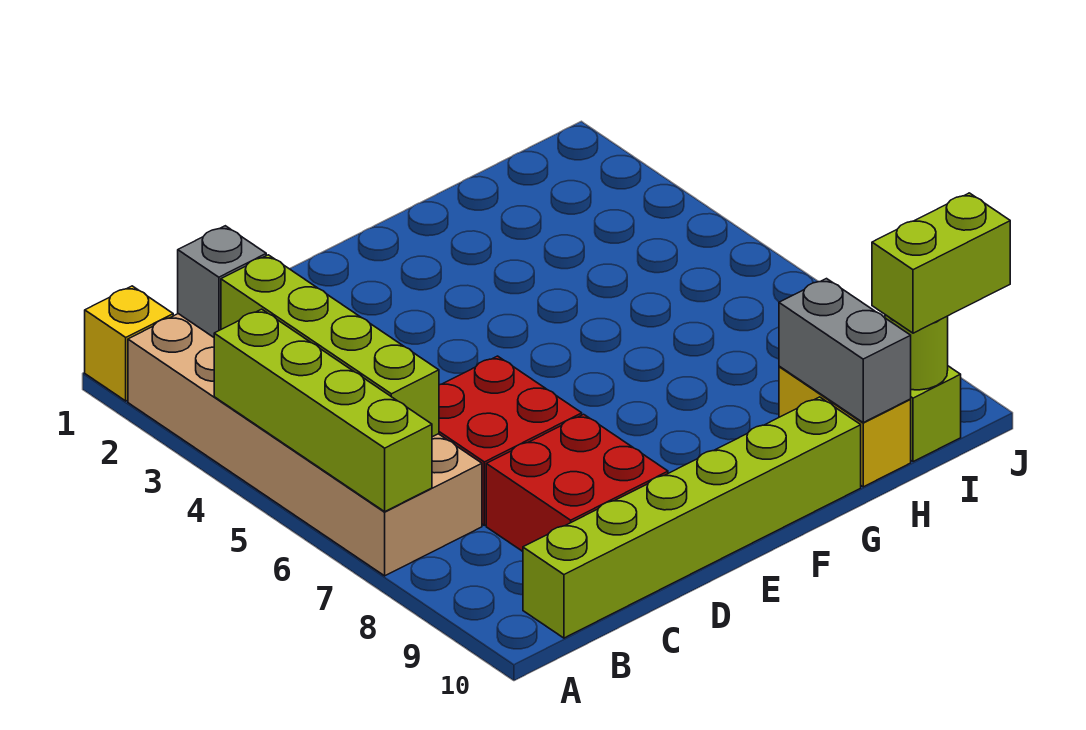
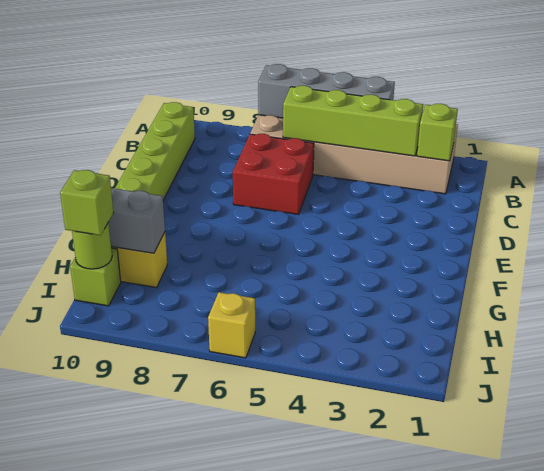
yellow brick A1 level 1 -> yellow brick J6 level 1
lime brick A4:A7 level 2 -> grey brick A4:A7 level 2
grey brick B2 level 2 -> lime brick B2 level 2
red brick C8:D9 level 1 -> none
lime brick I10:J10 level 3 -> lime brick I10 level 3

